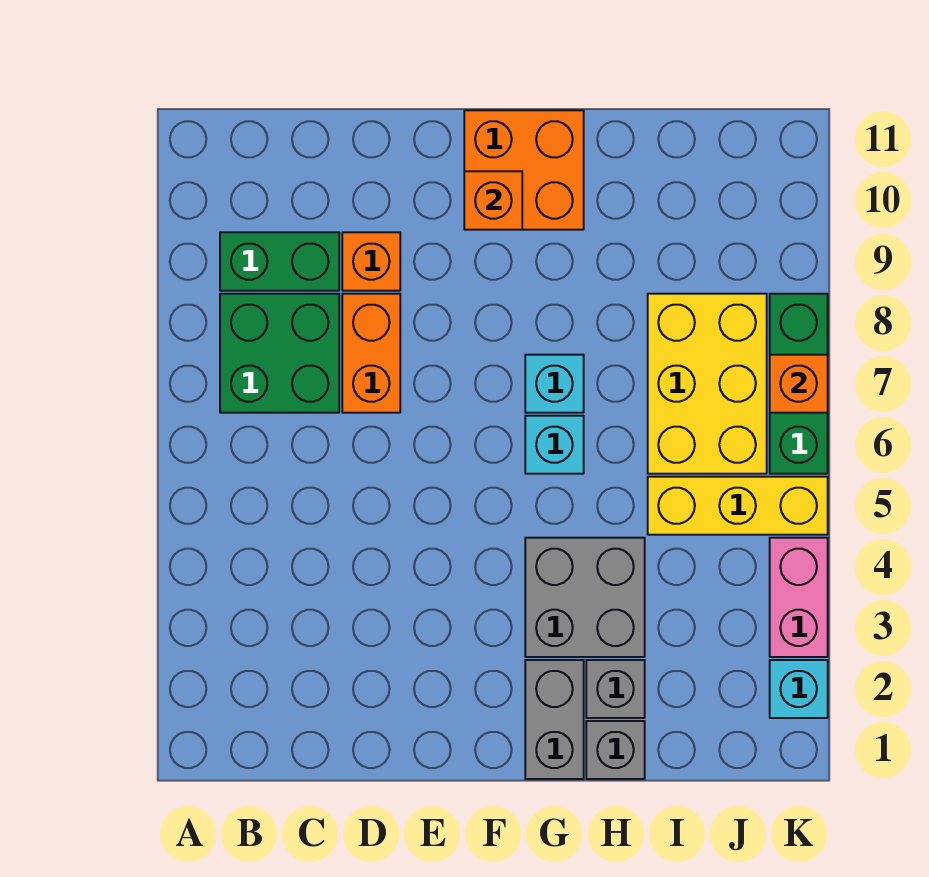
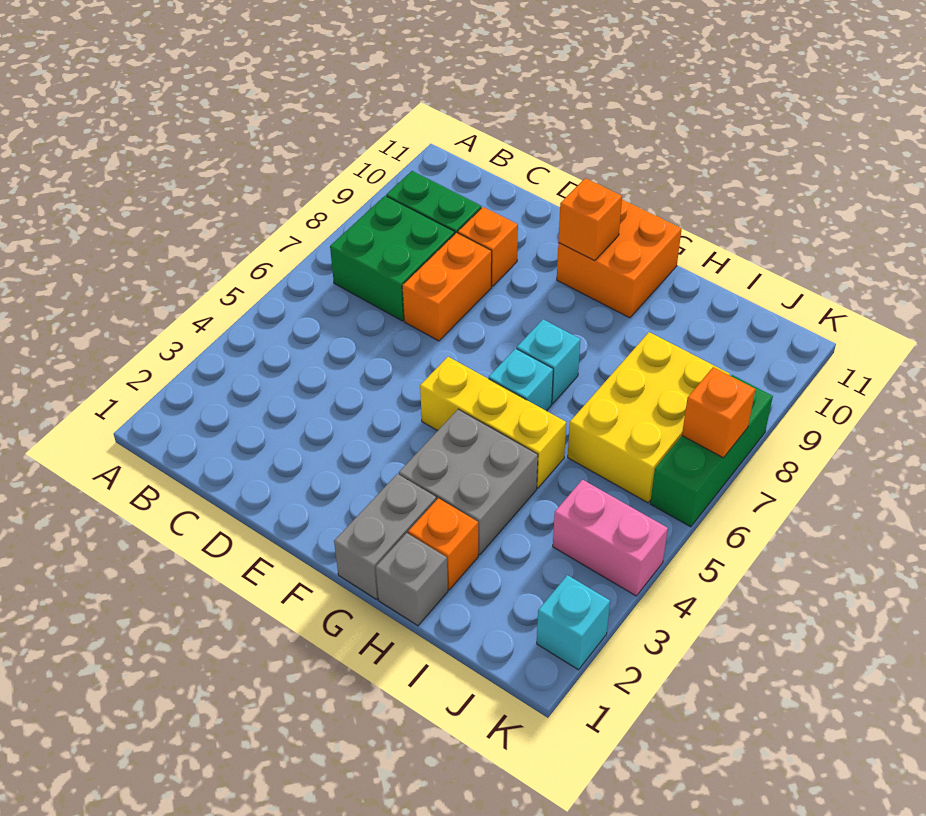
grey brick H2 level 1 -> orange brick H2 level 1
yellow brick I5:K5 level 1 -> yellow brick F5:H5 level 1
pink brick K3:K4 level 1 -> pink brick J4:K4 level 1

